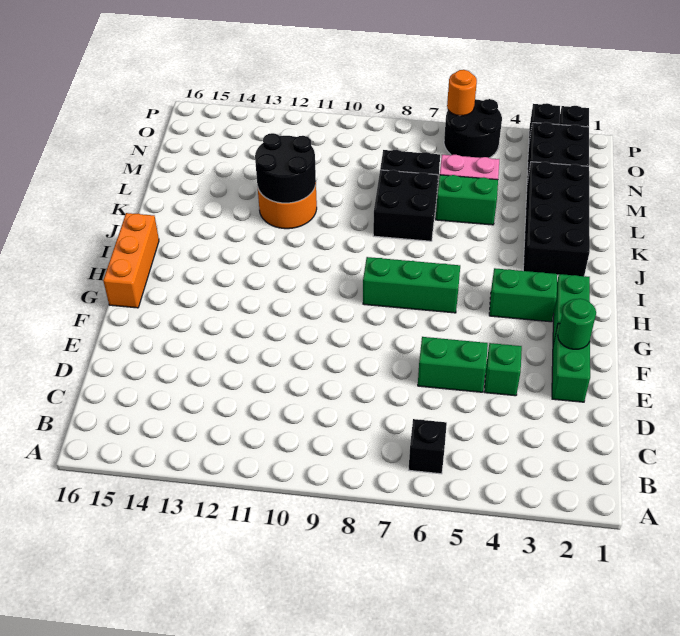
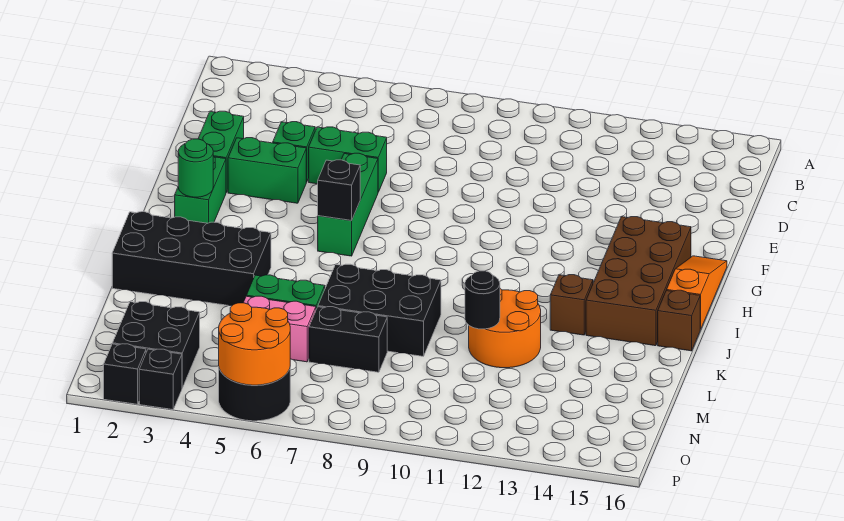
black brick B6 level 1 -> black brick H6 level 2
green round brick F2 level 2 -> green round brick H2 level 2
none -> brown brick G14:J15 level 1
orange brick G16:I16 level 1 -> orange slope G16:I16 level 1 top I
green brick H3:H4 level 1 -> green brick F3:F4 level 1
green brick H6:H8 level 1 -> green brick F6:H6 level 1
black brick J2:M3 level 1 -> black brick J1:K4 level 1
none -> brown brick J13 level 1
none -> brown brick J16 level 1
black brick K7:L8 level 1 -> black brick K7:L9 level 1
black round brick K11:L12 level 2 -> black round brick L11 level 2
orange round brick P6 level 2 -> orange round brick O5:P6 level 2

